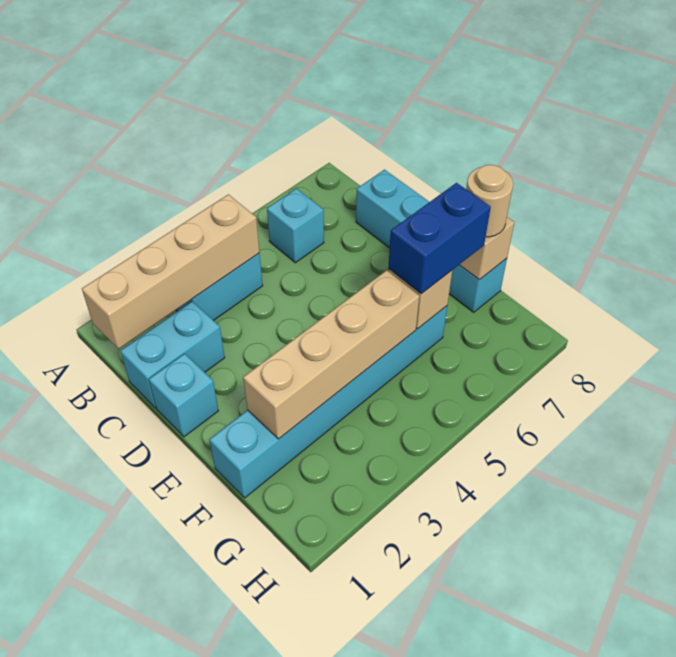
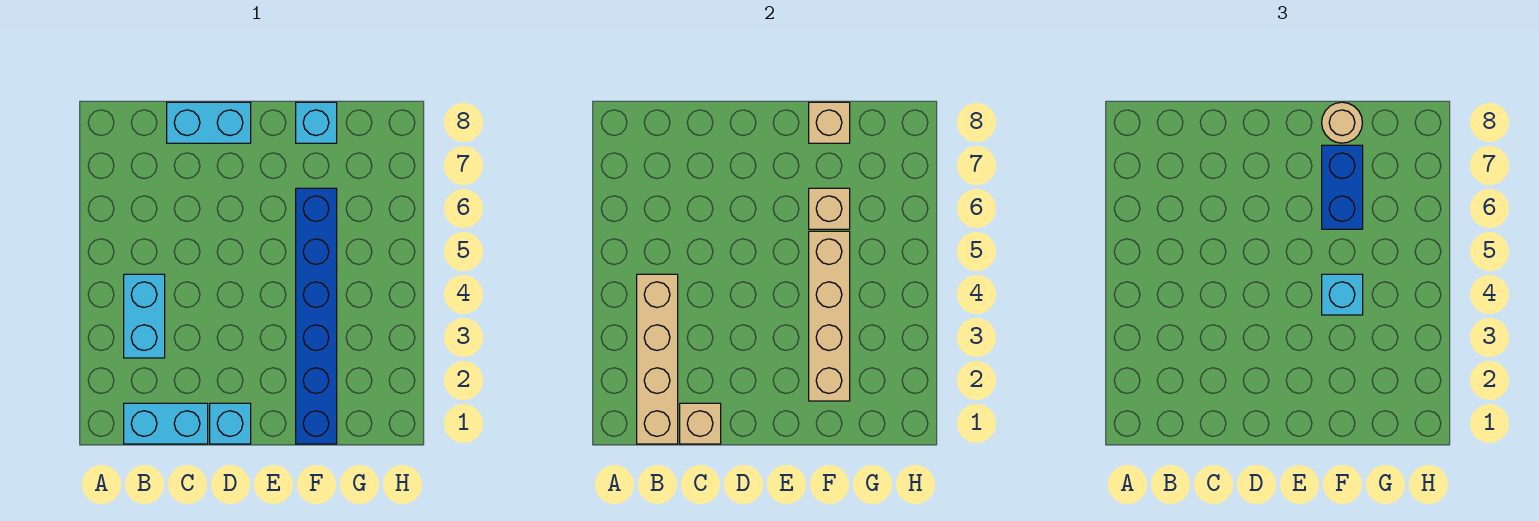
cyan brick B6 level 1 -> cyan brick F4 level 3
cyan brick C1:C2 level 1 -> cyan brick B1:C1 level 1
none -> tan brick C1 level 2
cyan brick F1:F6 level 1 -> blue brick F1:F6 level 1

